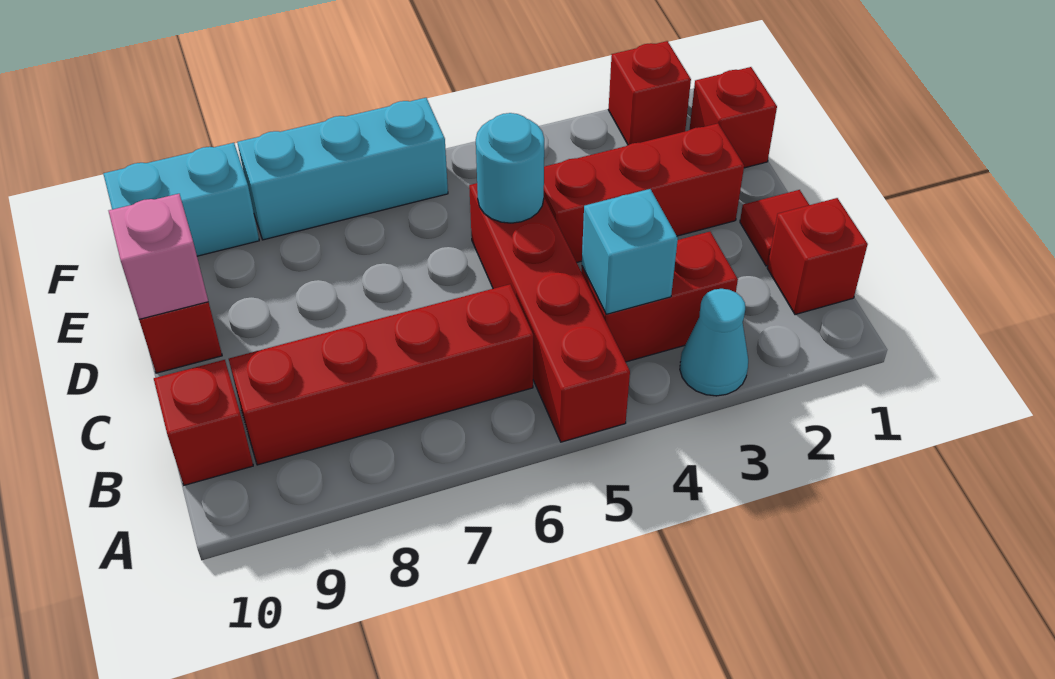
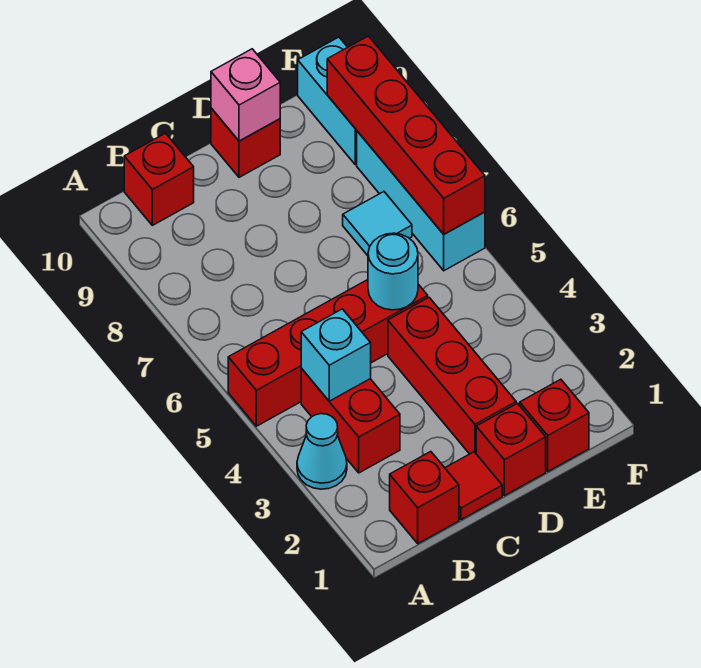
red brick B6:B9 level 1 -> red brick F6:F9 level 2
none -> cyan tile E7 level 1
red brick F2 level 1 -> red brick D1 level 1

